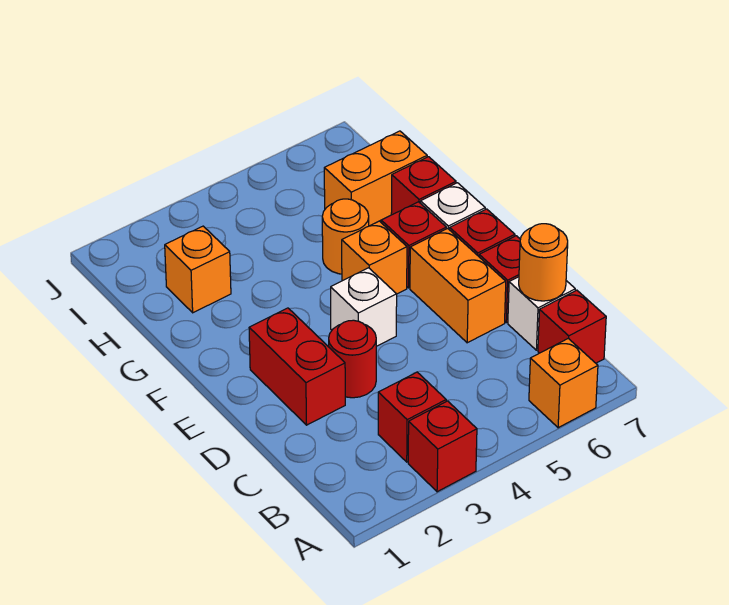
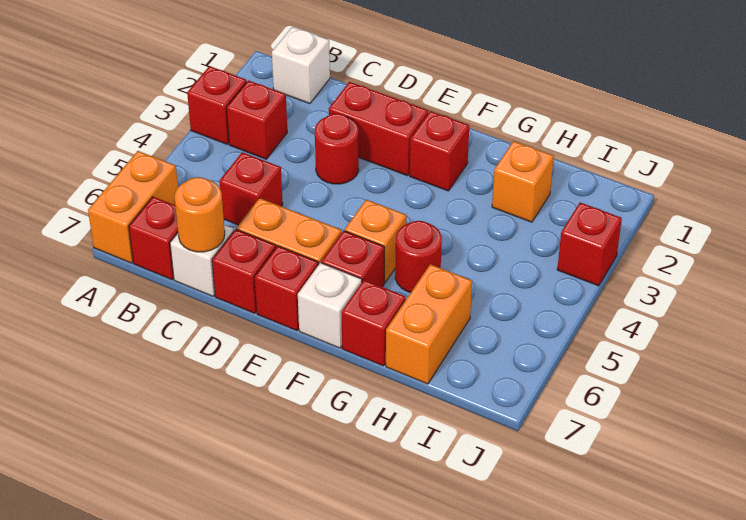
orange brick A6 level 1 -> orange brick A6:A7 level 1
none -> red brick C5 level 1
white brick E4 level 1 -> white brick B1 level 1
none -> red brick F2 level 1
orange round brick G5 level 1 -> red round brick G5 level 1
none -> red brick J3 level 1

